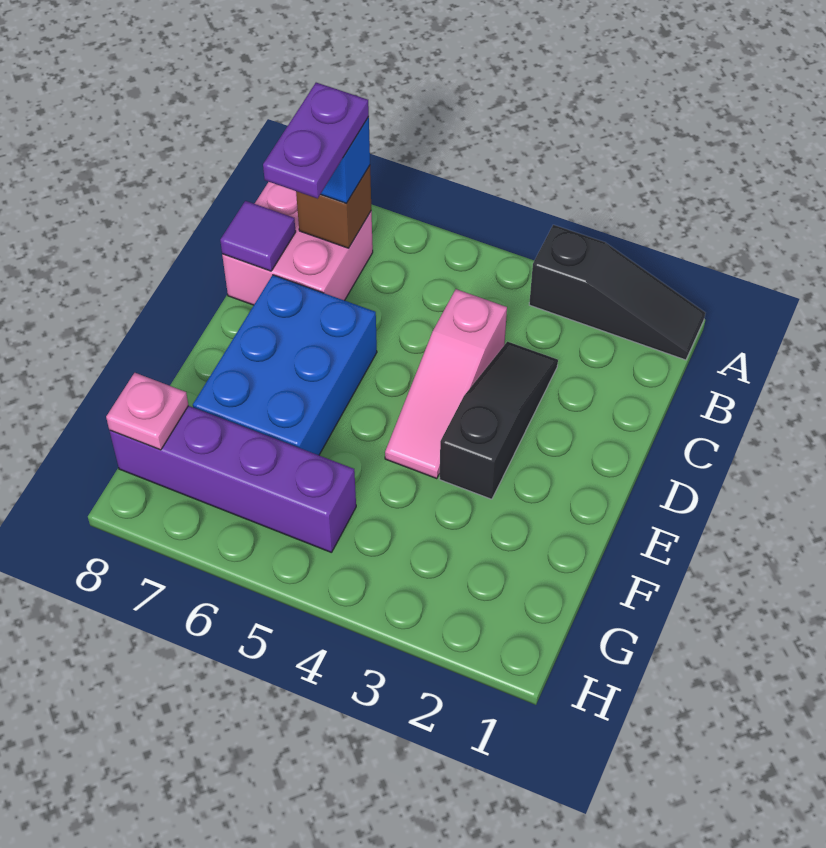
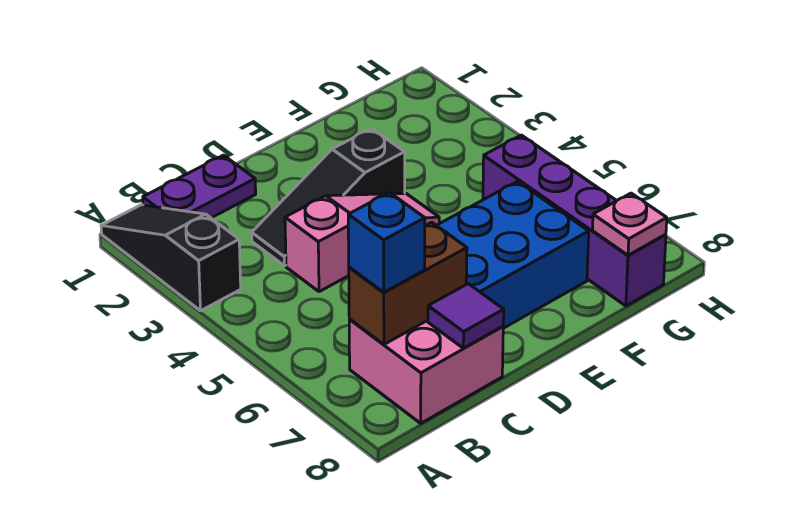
brown brick B7 level 2 -> brown brick B7:C7 level 2
purple plate B7:C7 level 4 -> purple plate B1:C1 level 1

